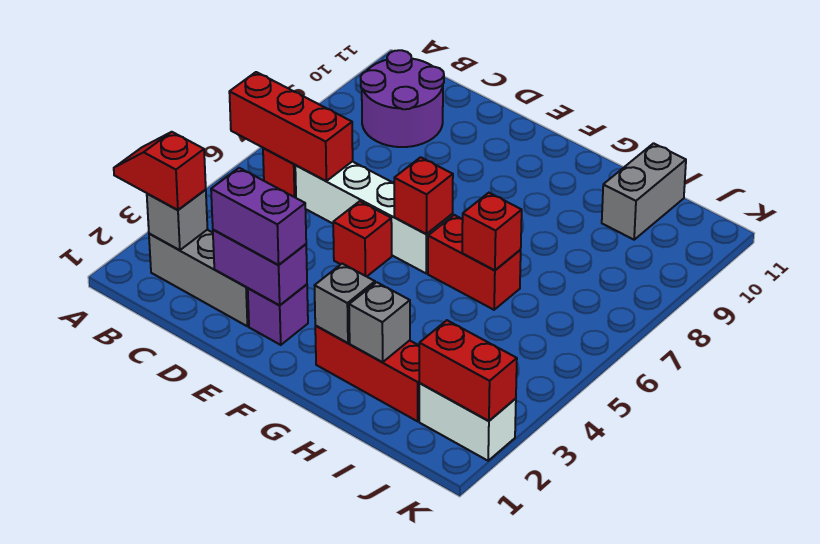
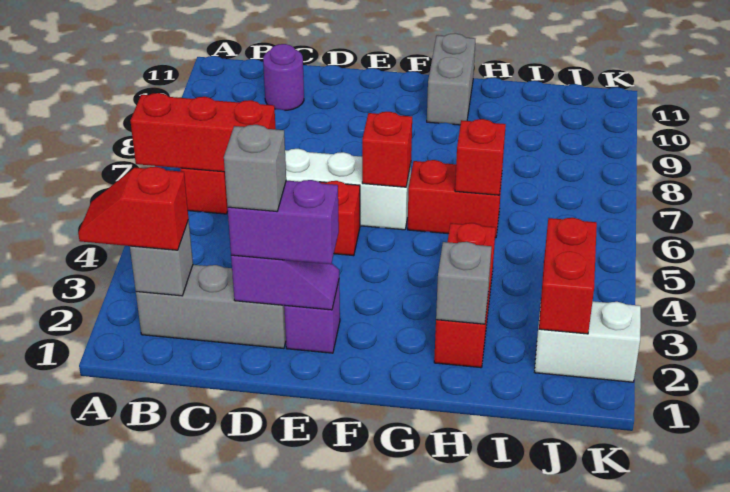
purple round brick B9:C10 level 1 -> purple round brick C10 level 1
purple brick D2:E2 level 2 -> purple slope D2:E2 level 2 top D
red brick G2:I2 level 1 -> red brick H2:H4 level 1
grey brick G2 level 2 -> grey brick D2 level 4
grey brick I10:I11 level 1 -> grey brick G10:G11 level 1
red brick J2:K2 level 2 -> red brick J2:J3 level 2

